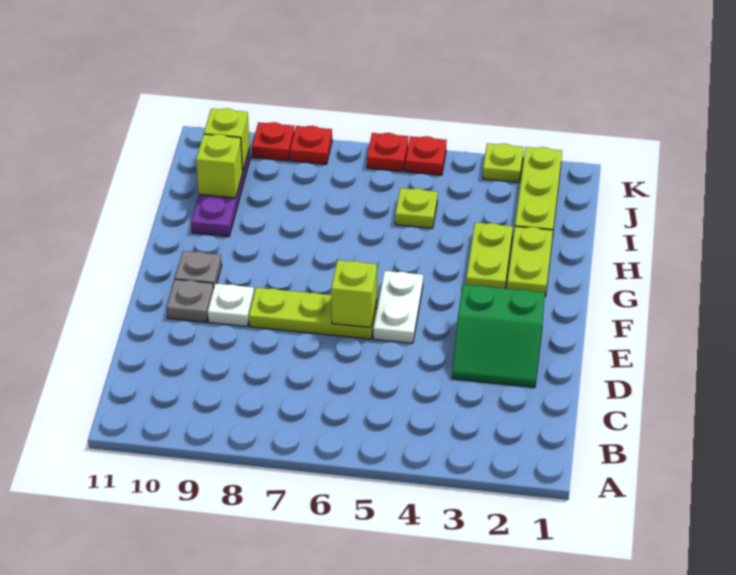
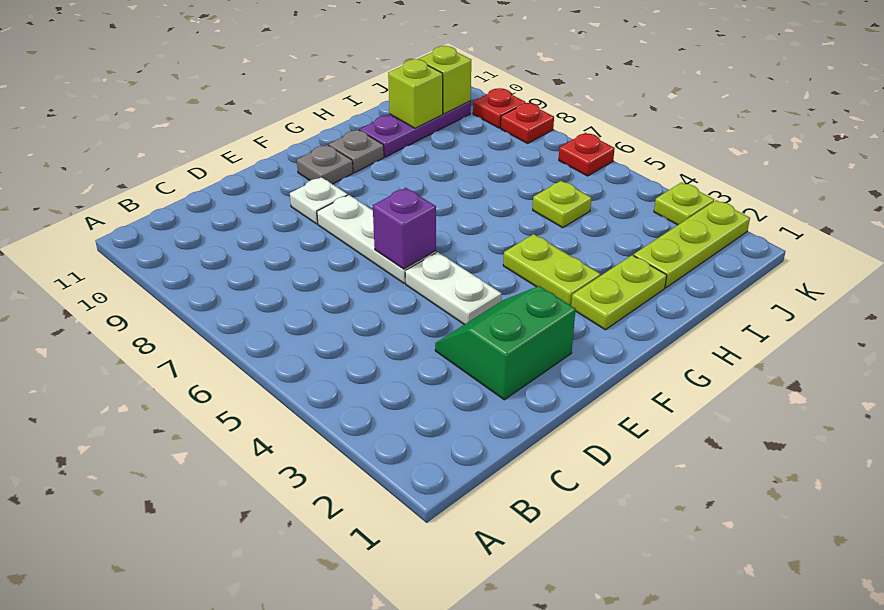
green slope D2:E3 level 1 top E -> green slope D2:E3 level 1 top 2
white plate E5:F5 level 1 -> white plate E4:E5 level 1
lime plate E6:E8 level 1 -> white plate E6:E8 level 1
lime brick E6 level 2 -> purple brick E6 level 2
grey plate E10 level 1 -> grey plate G10 level 1
lime plate G3:H3 level 1 -> lime plate G3:G4 level 1
red plate K5 level 1 -> none

